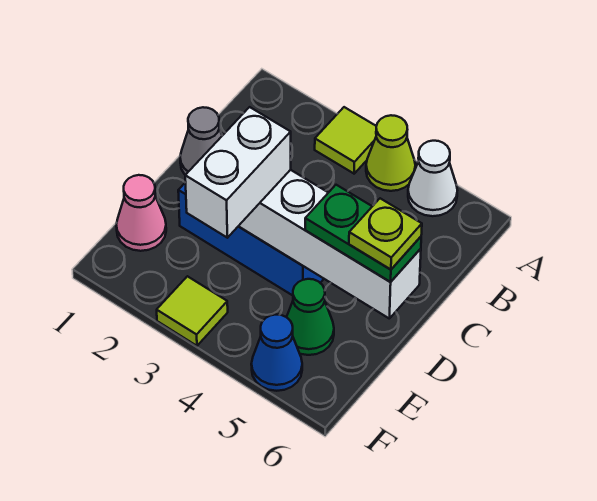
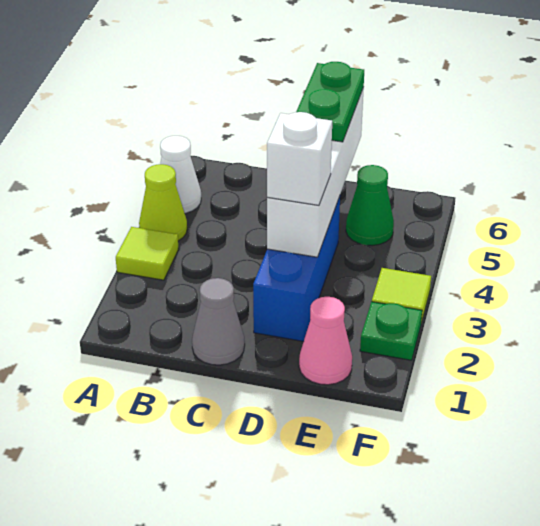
white brick D3:E3 level 3 -> white brick D3 level 3
lime plate D6 level 4 -> none
none -> green plate F2 level 1
blue cone F5 level 1 -> none

